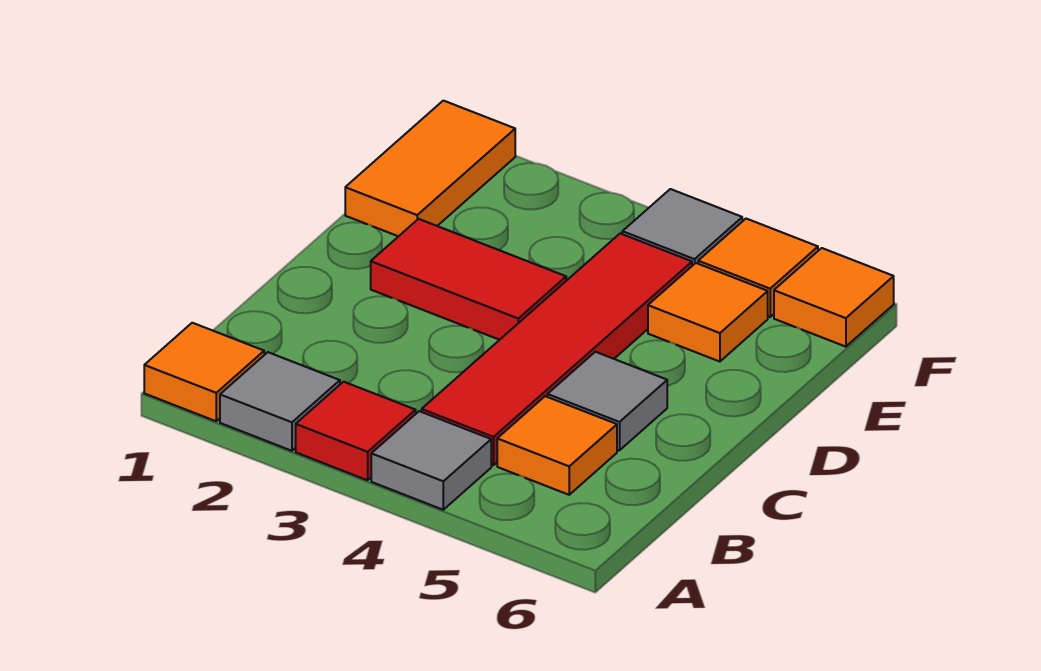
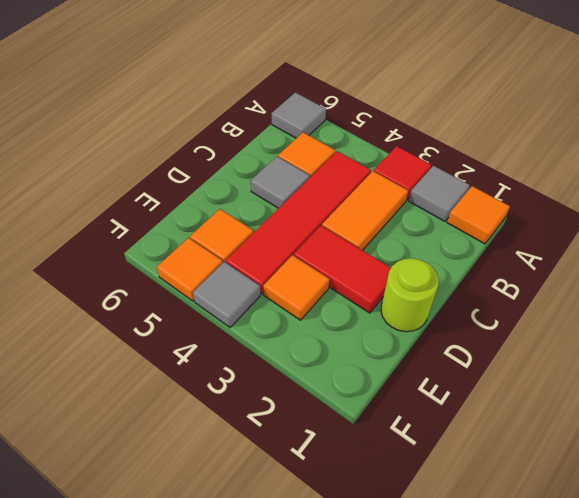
grey tile A4 level 1 -> grey tile A6 level 1
none -> lime round brick D1 level 1
orange tile E1:F1 level 1 -> orange tile B3:C3 level 1
orange tile F6 level 1 -> orange tile E3 level 1

